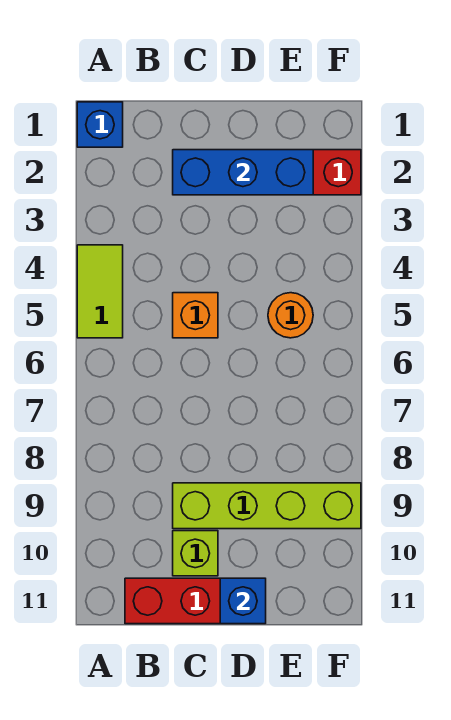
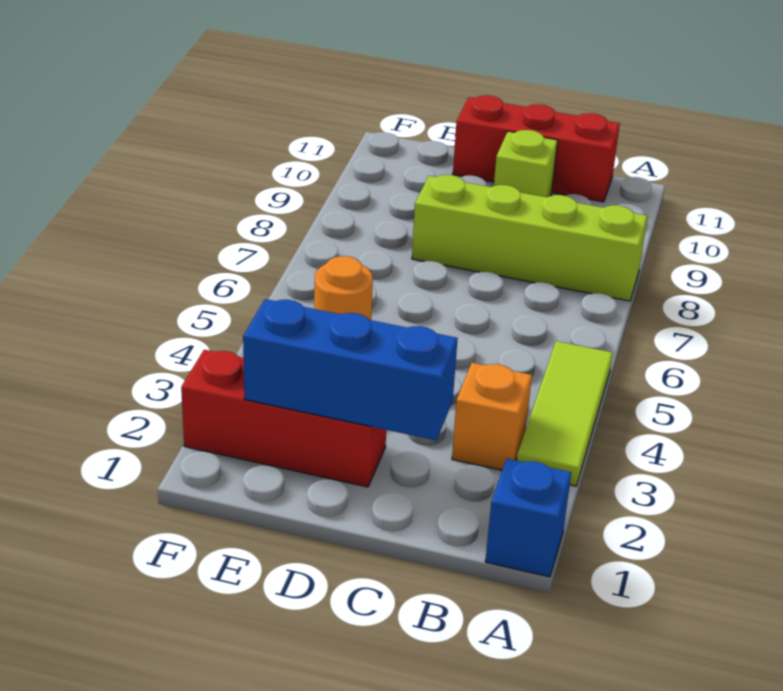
lime tile A4:A5 level 1 -> lime tile A3:A5 level 1
orange brick C5 level 1 -> orange brick B3 level 1
lime brick C9:F9 level 1 -> lime brick A8:D8 level 1
blue brick D11 level 2 -> none

